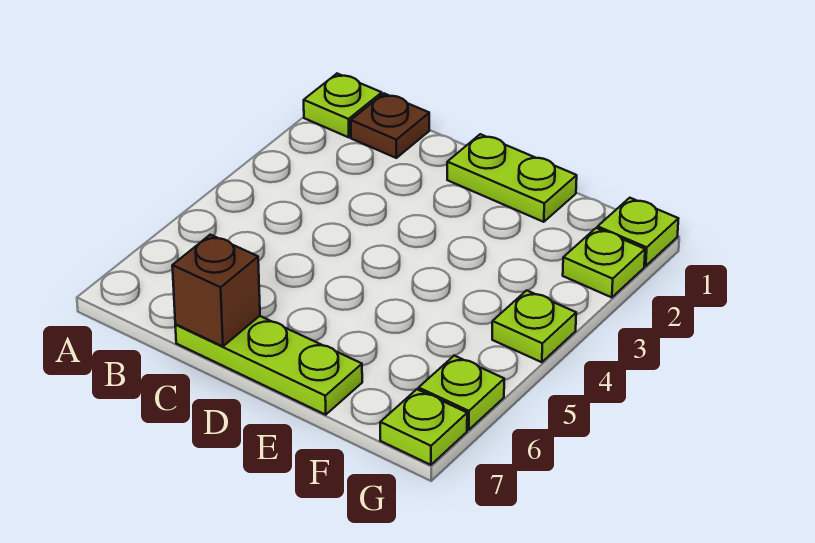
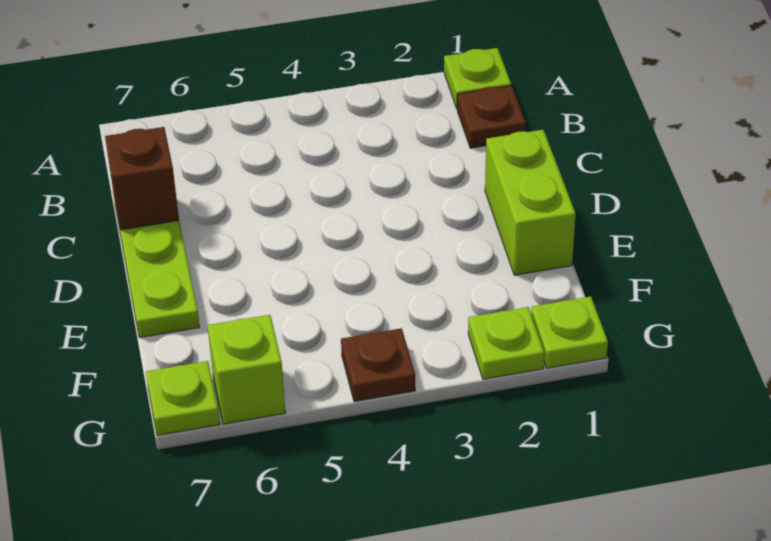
lime plate D1:E1 level 1 -> lime brick D1:E1 level 1
lime plate G4 level 1 -> brown plate G4 level 1
lime plate G6 level 1 -> lime brick G6 level 1

